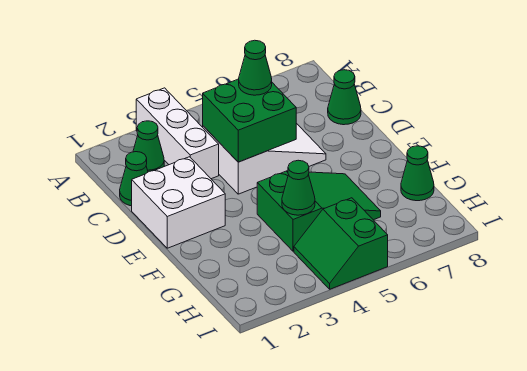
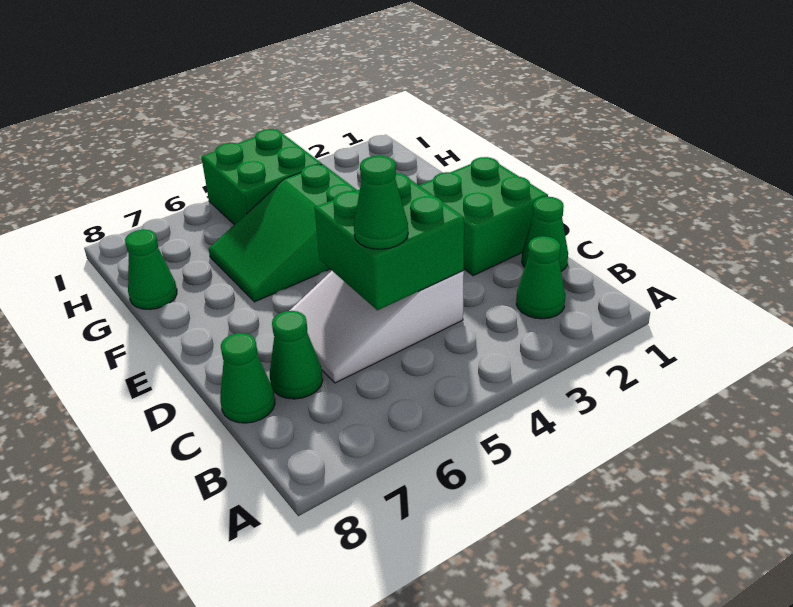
white brick A3:C3 level 1 -> none
white brick D1:E2 level 1 -> green brick D1:E2 level 1
green cone G4 level 2 -> green cone C7 level 1
green slope H4:I5 level 1 top 5 -> green brick H4:I5 level 1

